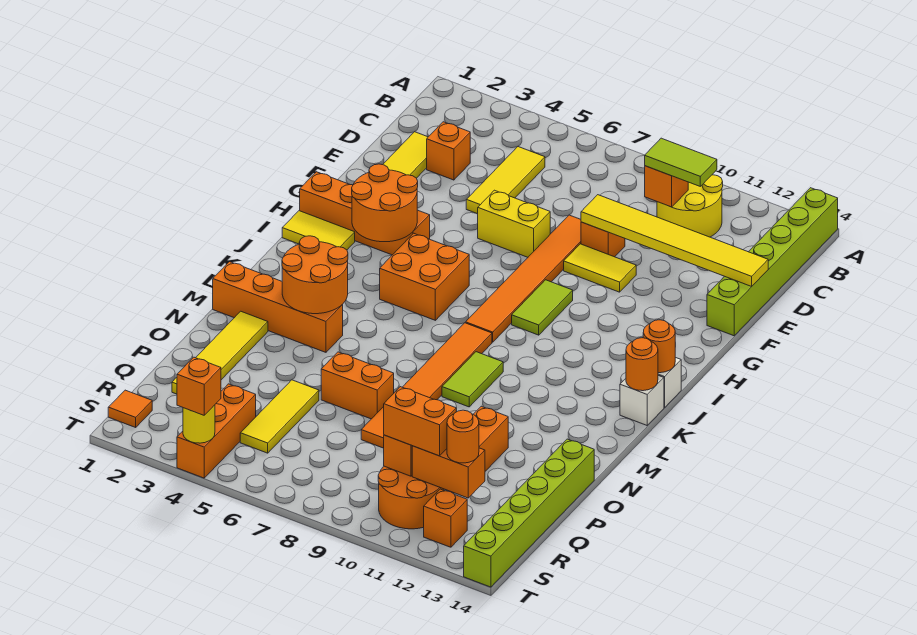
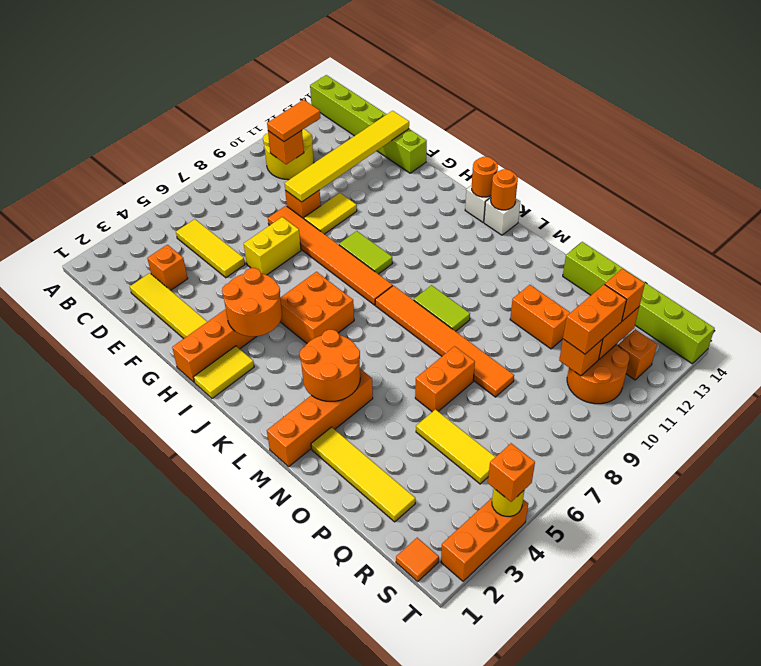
lime tile C10:C11 level 3 -> orange tile C10:C11 level 3
orange brick R4:T4 level 1 -> orange brick T2:T4 level 1
orange round brick R12 level 3 -> orange brick R12 level 3

